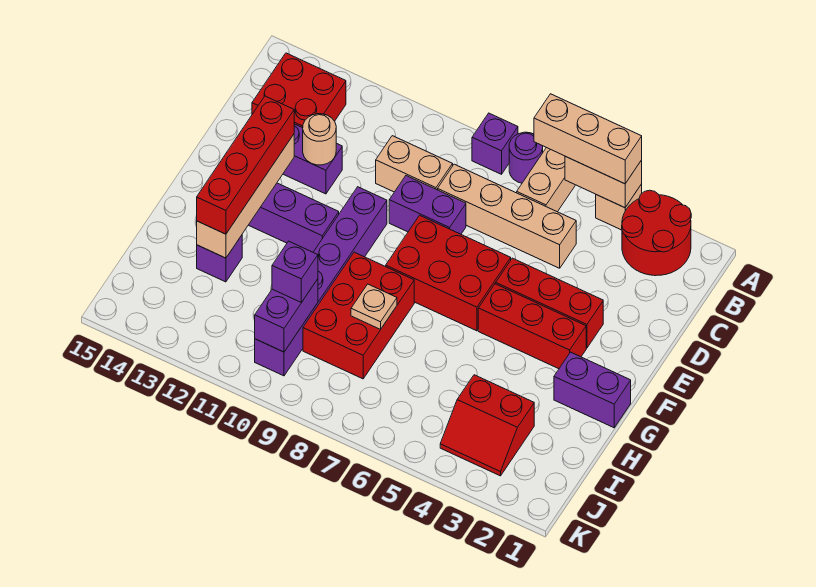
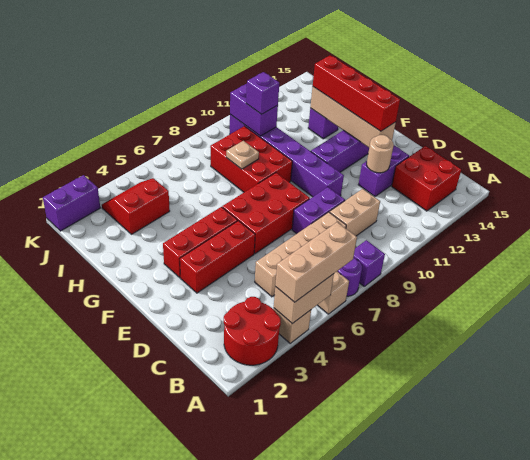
purple brick G1:G2 level 1 -> purple brick K1:K2 level 1

